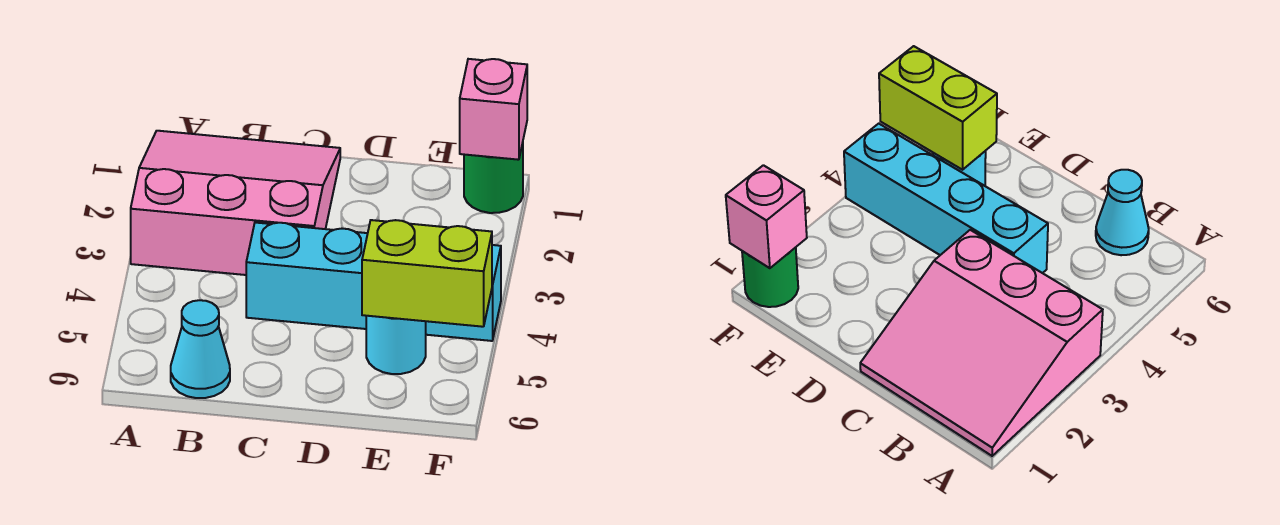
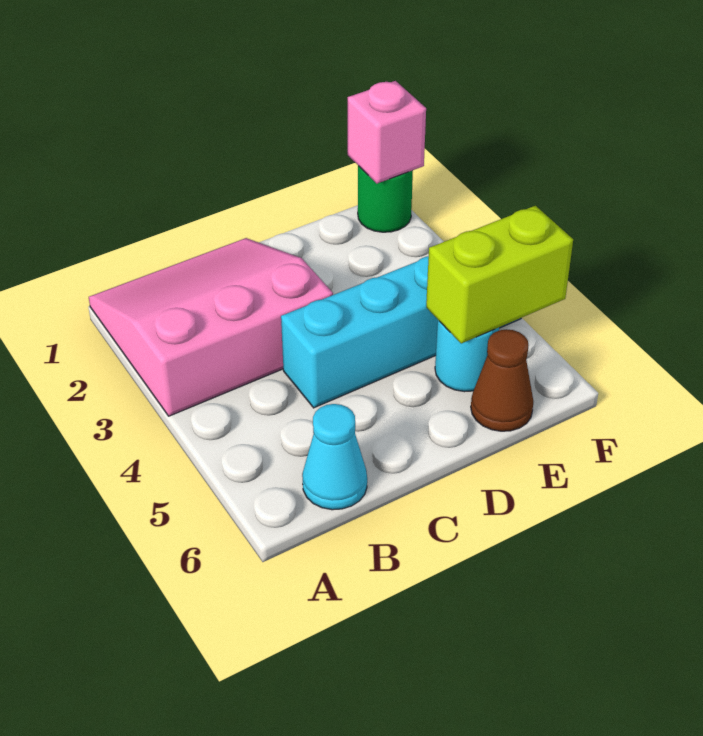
none -> brown cone E6 level 1

